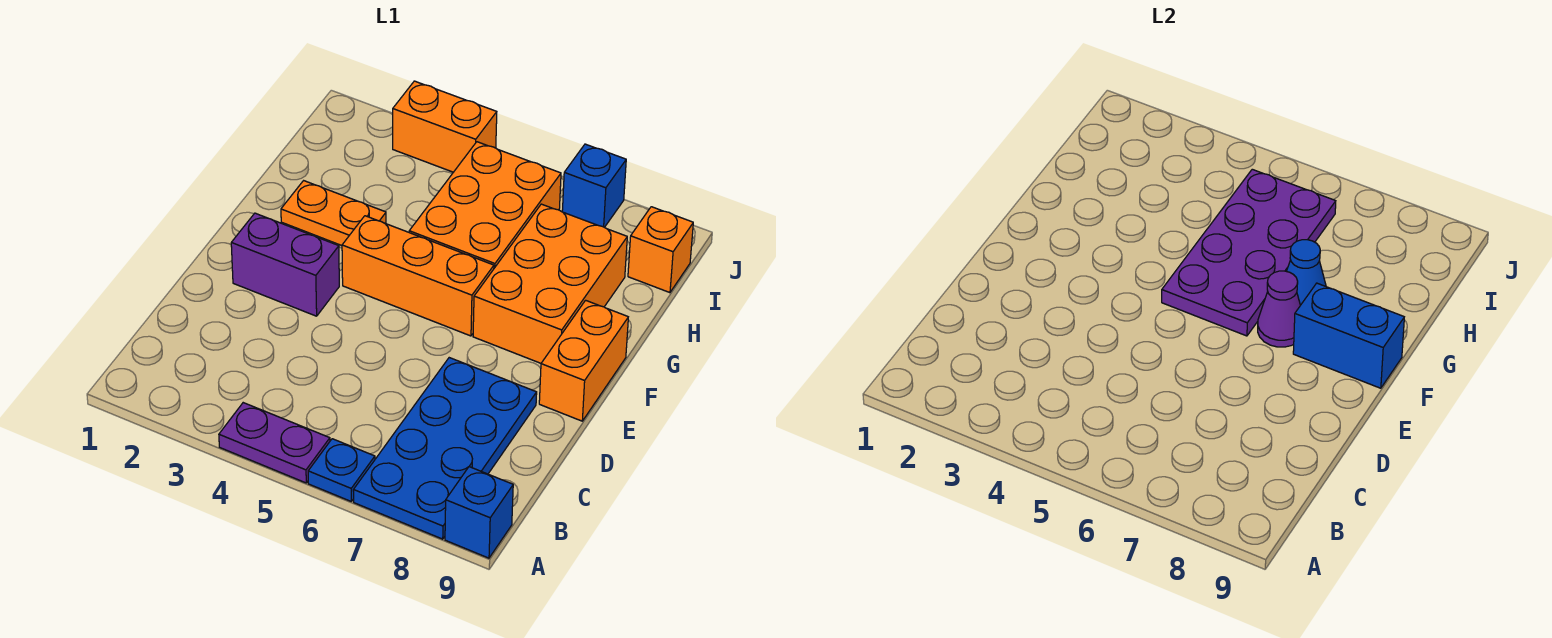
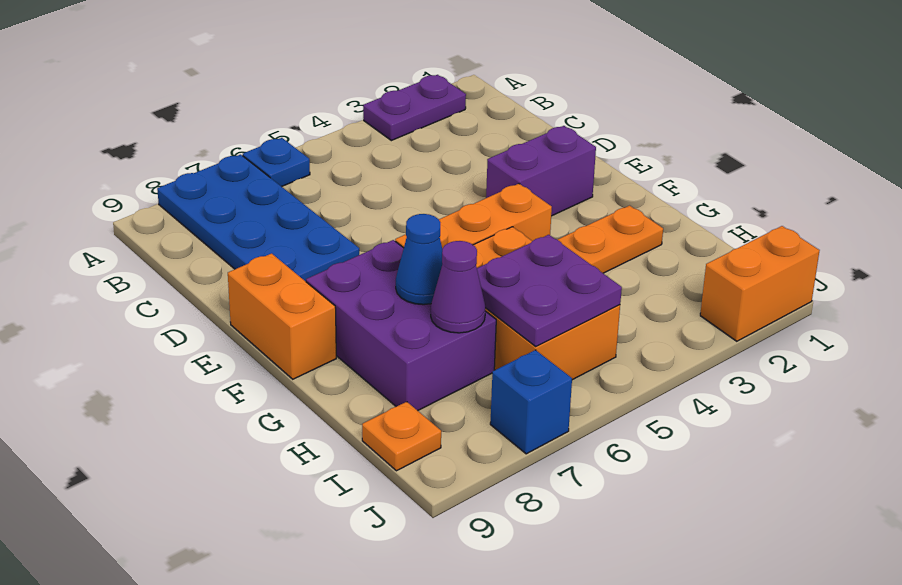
purple plate A4:A5 level 1 -> purple plate A2:A3 level 1
blue brick A9 level 1 -> none
purple plate F5:I6 level 2 -> purple plate H5:I6 level 2
orange brick F7:H8 level 1 -> purple brick F7:H8 level 1
purple cone F7 level 2 -> purple cone H7 level 2
blue brick F8:F9 level 2 -> none
orange brick I9 level 1 -> orange plate I9 level 1
orange brick J3:J4 level 1 -> orange brick J1:J2 level 1

